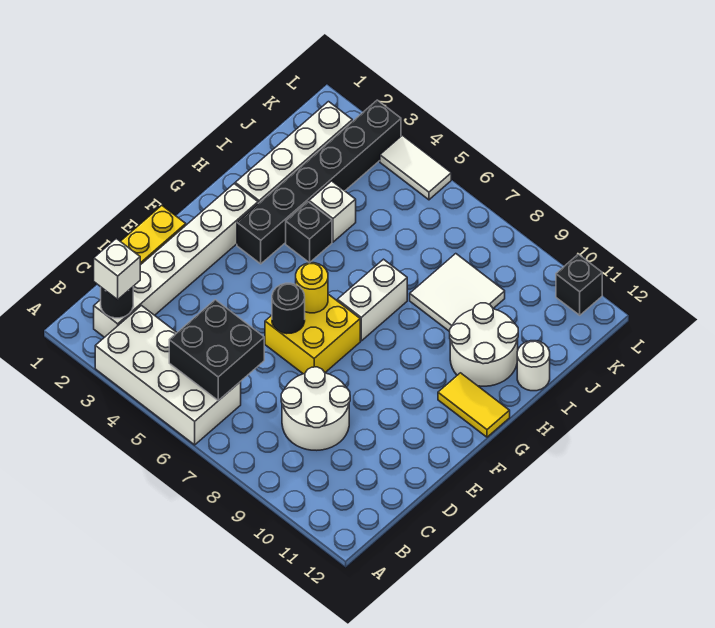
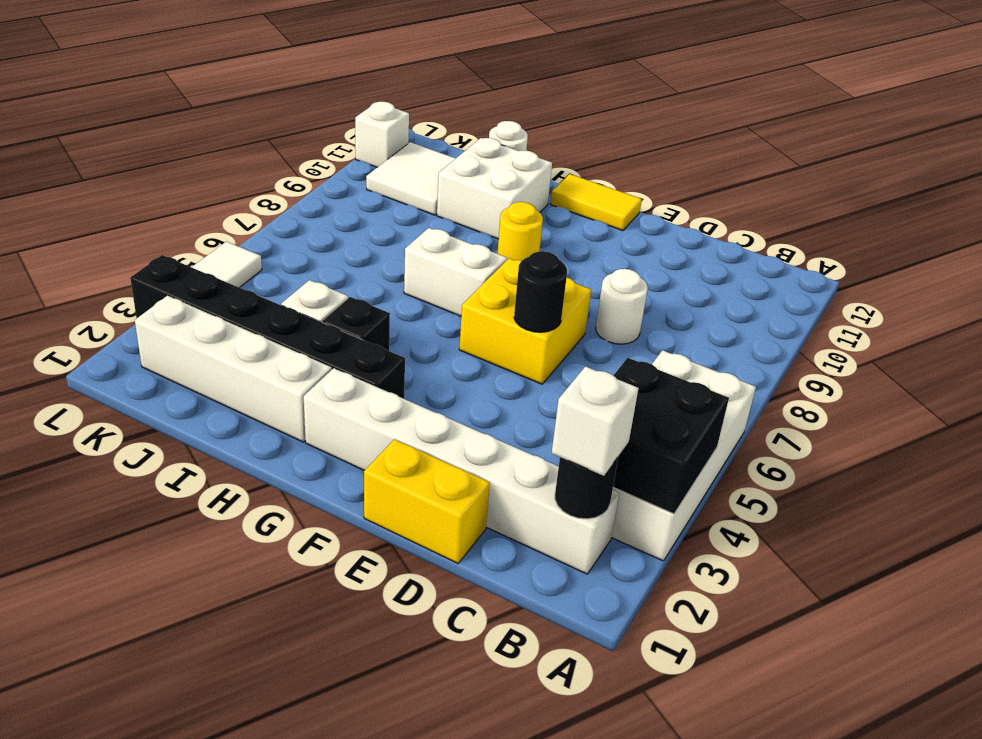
black brick B5:C6 level 2 -> black brick A3:B4 level 2
white round brick C8:D9 level 1 -> white round brick D8 level 1
yellow round brick F6 level 2 -> yellow round brick G9 level 1
yellow tile G11:G12 level 1 -> yellow tile F12:G12 level 1
white round brick H10:I11 level 1 -> white brick H10:I11 level 1
white tile I8:J9 level 1 -> white tile J10:K11 level 1
black brick L11 level 1 -> white brick L11 level 1

